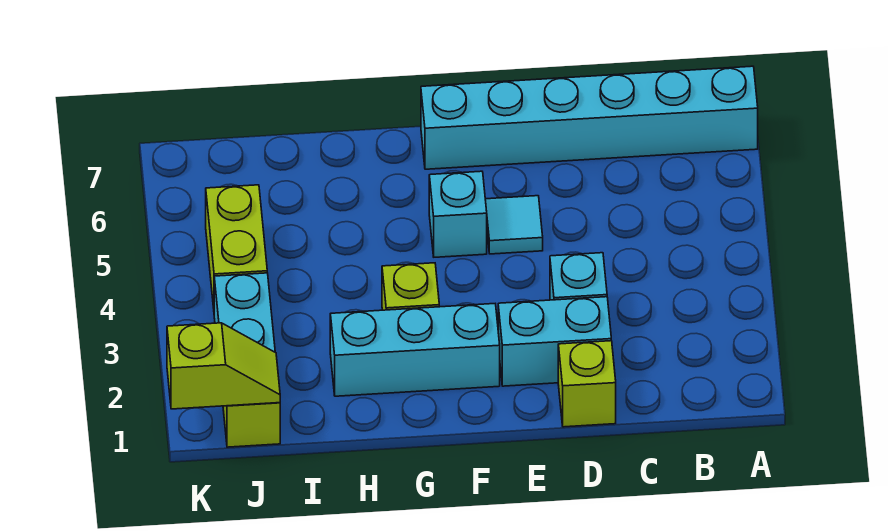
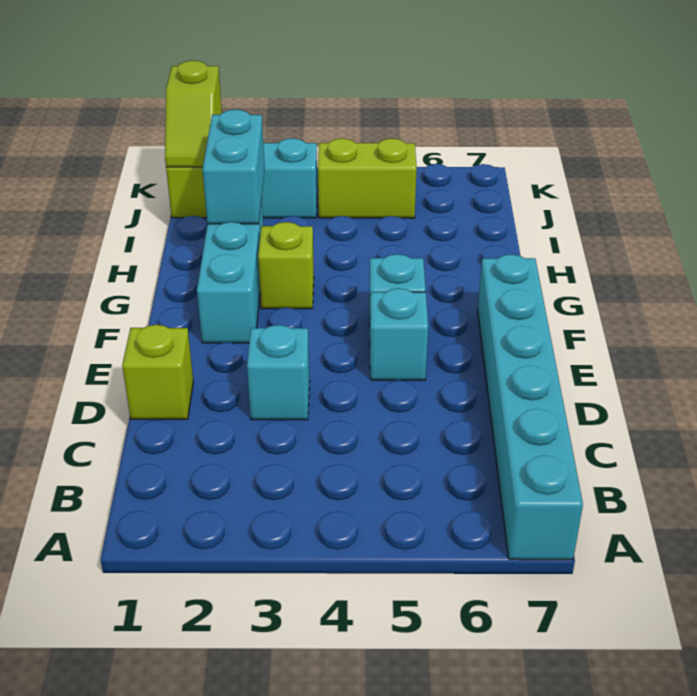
cyan brick D2:E2 level 1 -> cyan brick H2:I2 level 2
cyan tile E5 level 1 -> cyan brick E5 level 1

